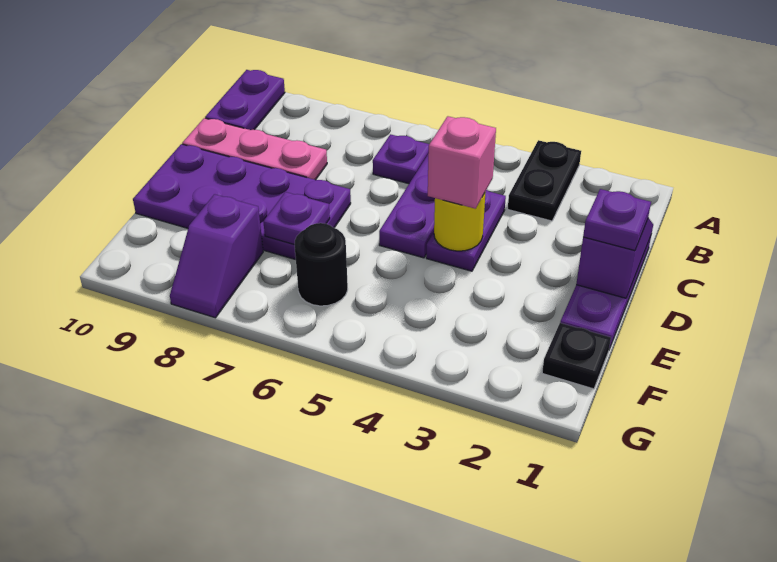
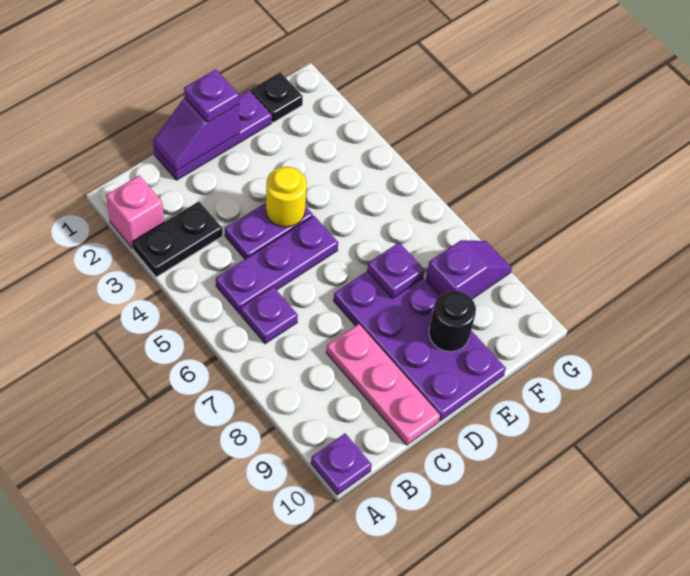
purple plate A10:B10 level 1 -> purple plate A10 level 1
pink brick D4 level 3 -> pink brick A2 level 1
black round brick F6 level 1 -> black round brick E9 level 2

